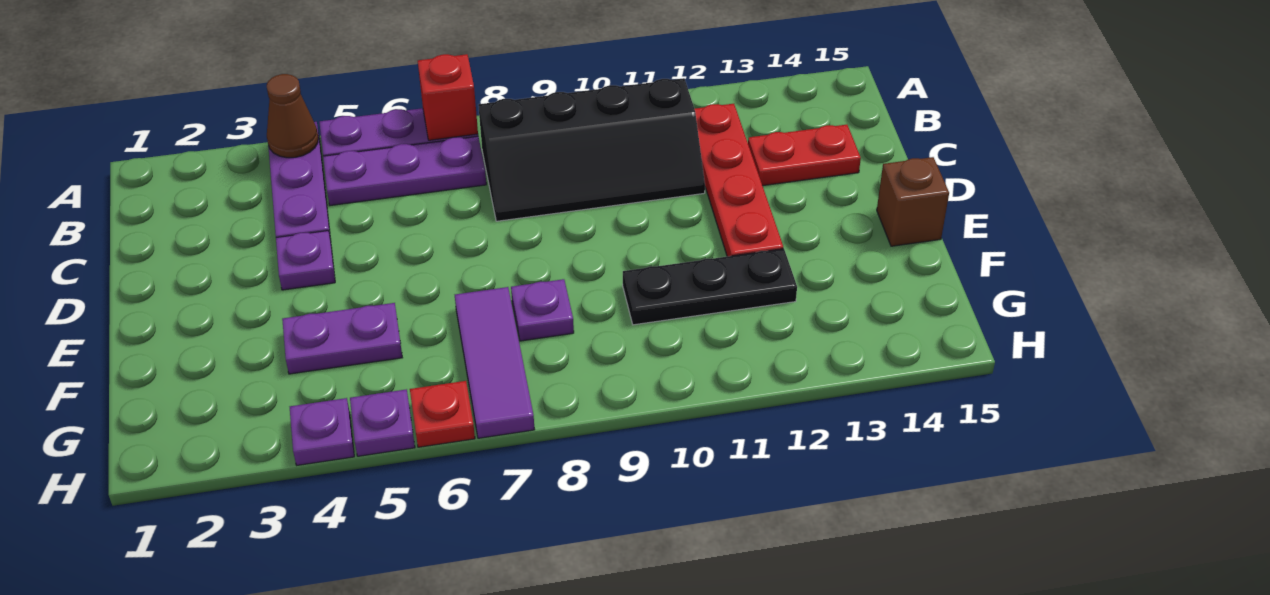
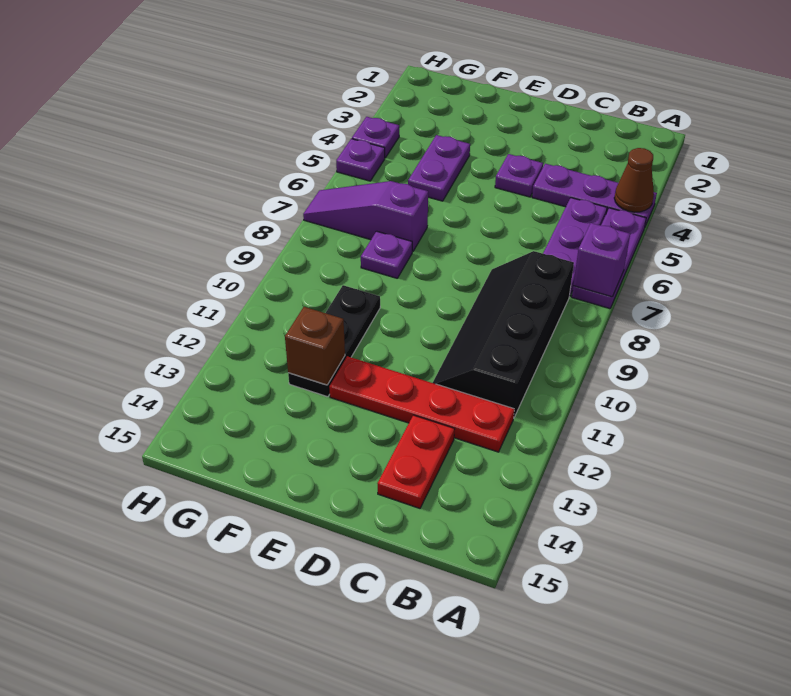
red brick A7 level 2 -> purple brick A7 level 2
brown brick E15 level 1 -> brown brick F12 level 2
purple tile F7:H7 level 1 -> purple slope F7:H7 level 1 top F
red plate H6 level 1 -> none

